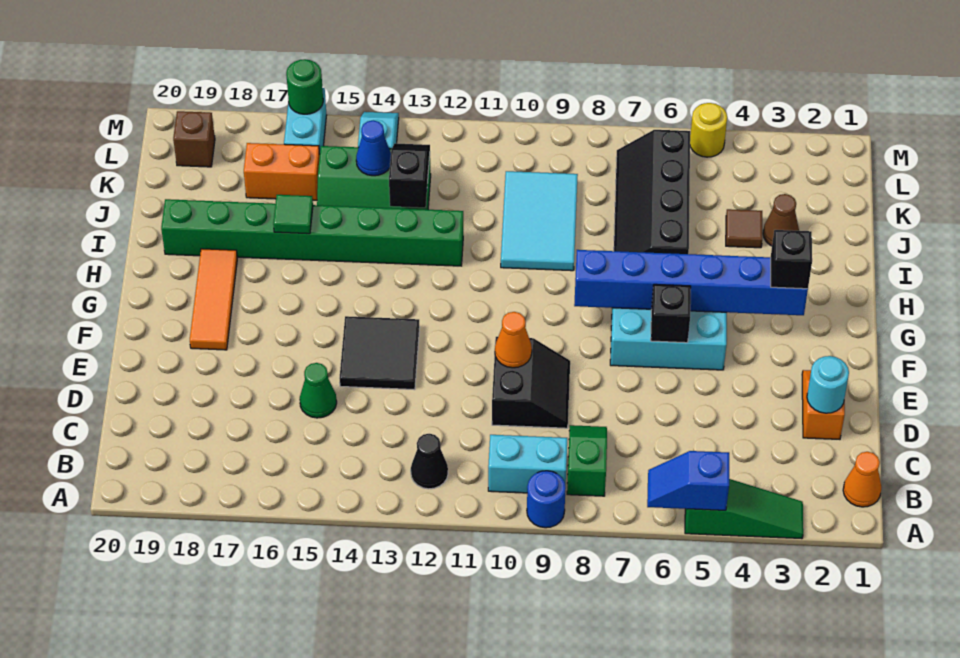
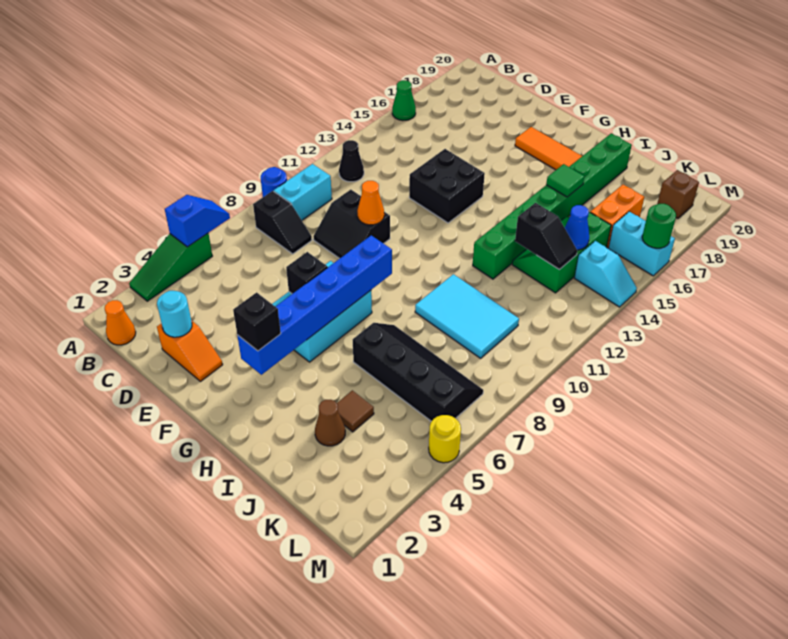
green slope B8:C8 level 1 top B -> black slope B8:C8 level 1 top B
green cone D15 level 1 -> green cone A16 level 1
black tile E13:F14 level 1 -> black brick E13:F14 level 1

